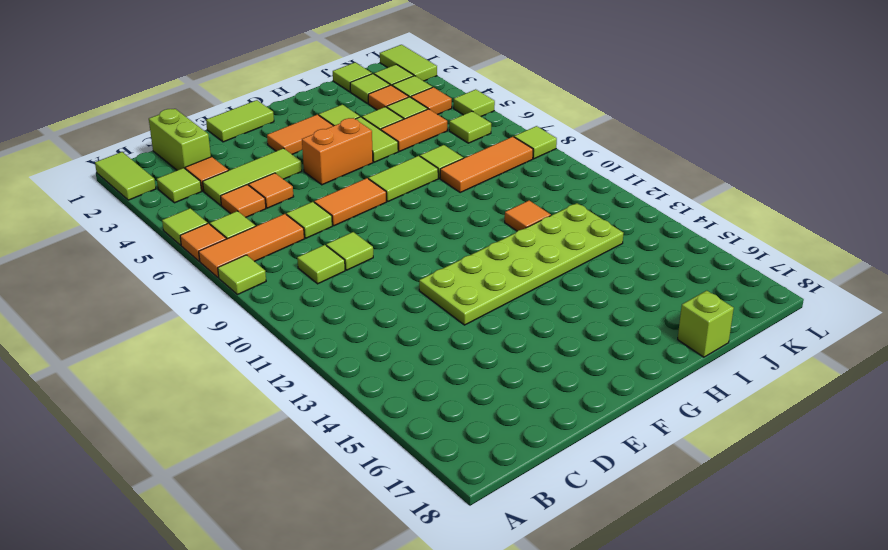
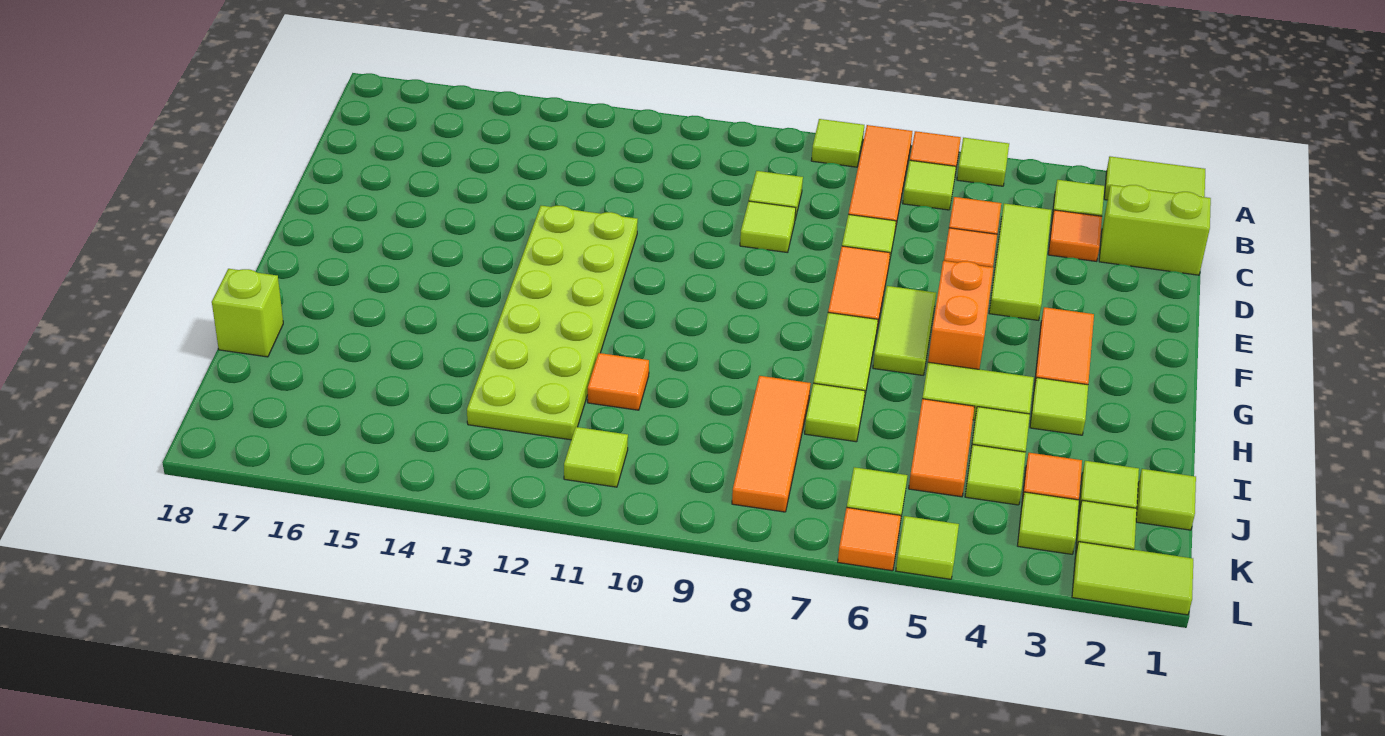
lime tile E1:F1 level 1 -> lime tile F6:G6 level 1
orange tile K4 level 1 -> orange tile L6 level 1
lime tile L8 level 1 -> lime tile K11 level 1

